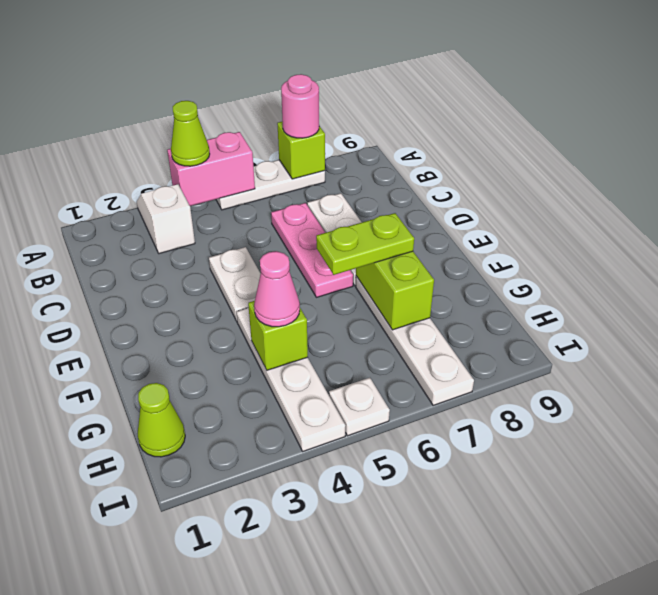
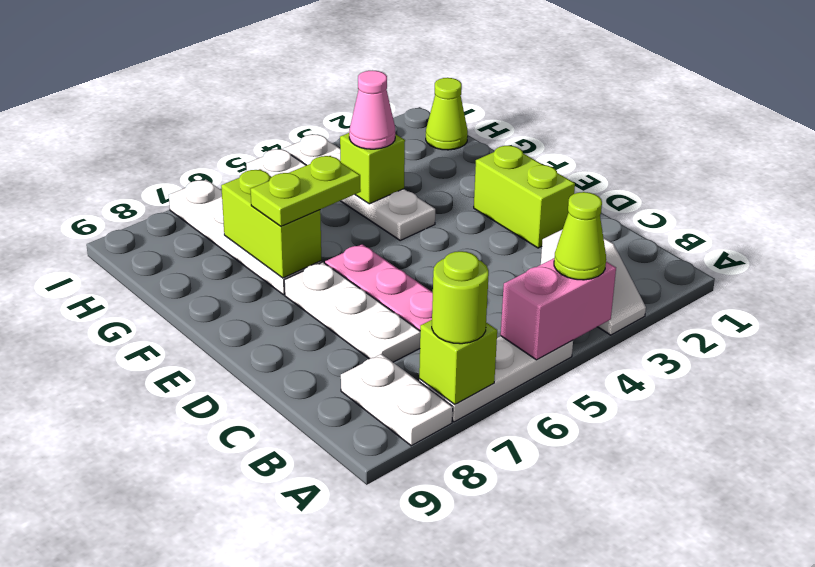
pink round brick A7 level 3 -> lime round brick A7 level 3
none -> lime brick D2:E2 level 1
white plate D4:E4 level 1 -> white plate A8:B8 level 1

